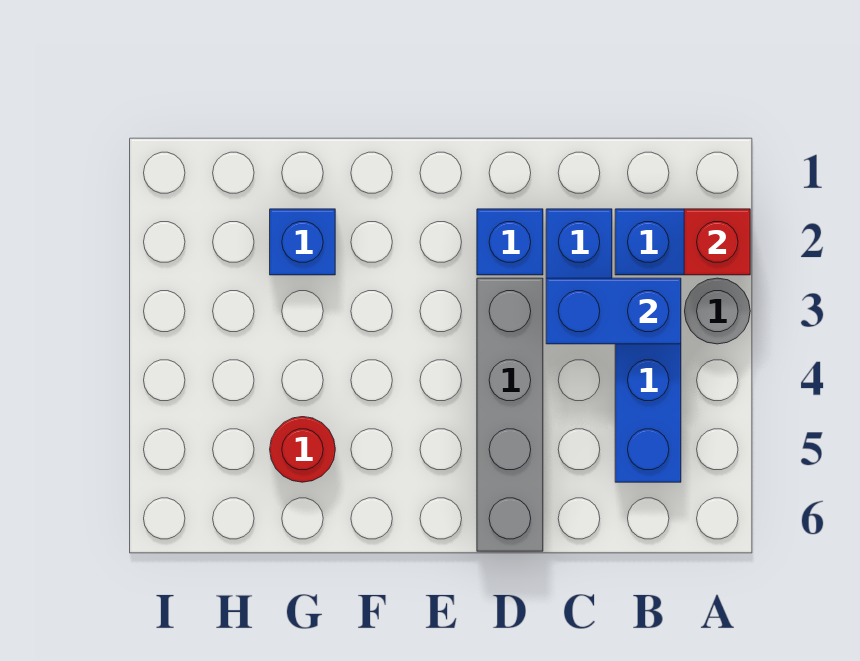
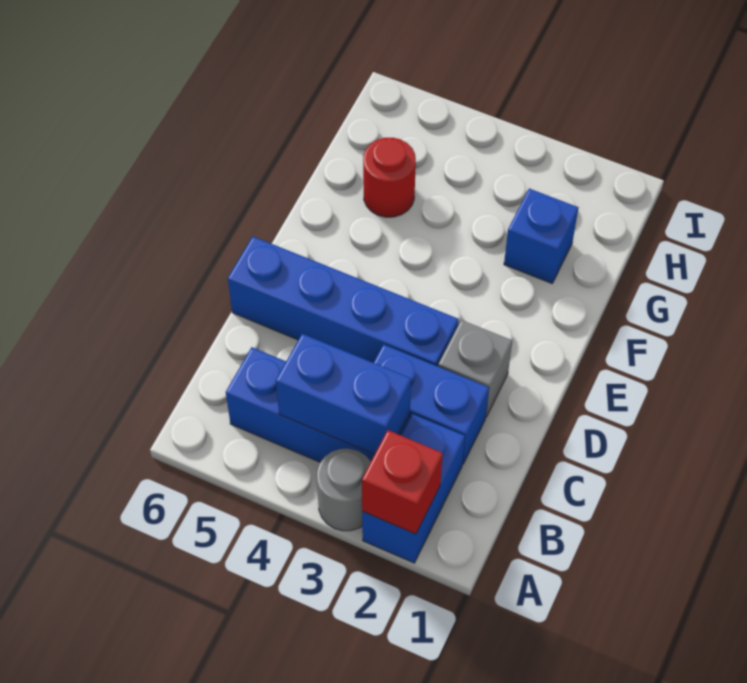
blue brick B3:C3 level 2 -> blue brick B3:B4 level 2
blue brick D2 level 1 -> grey brick D2 level 1
grey brick D3:D6 level 1 -> blue brick D3:D6 level 1

